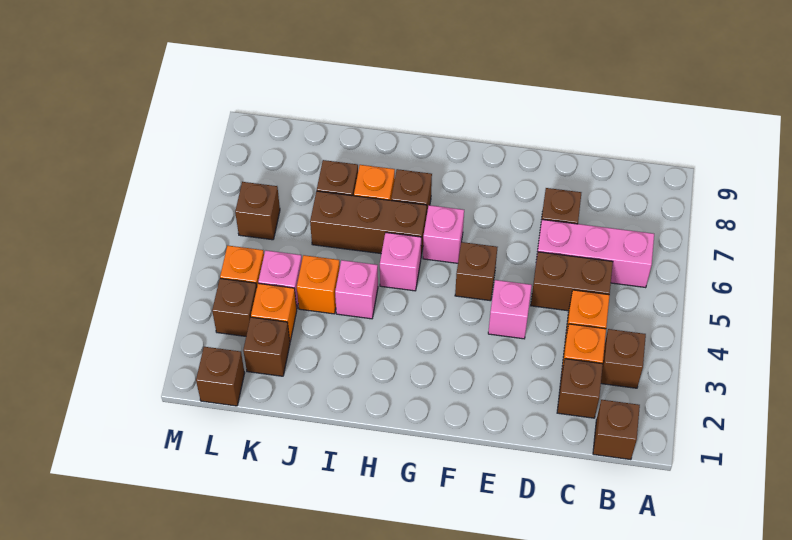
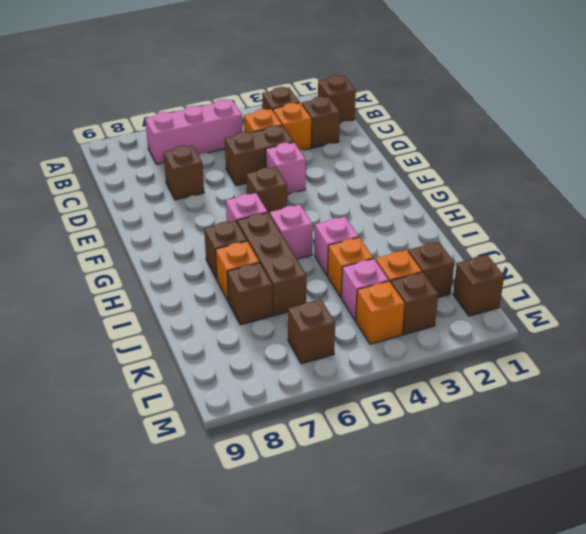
pink brick B6:D6 level 1 -> pink brick B5:B7 level 1
brown brick C5:D5 level 1 -> brown brick D4:D5 level 1

